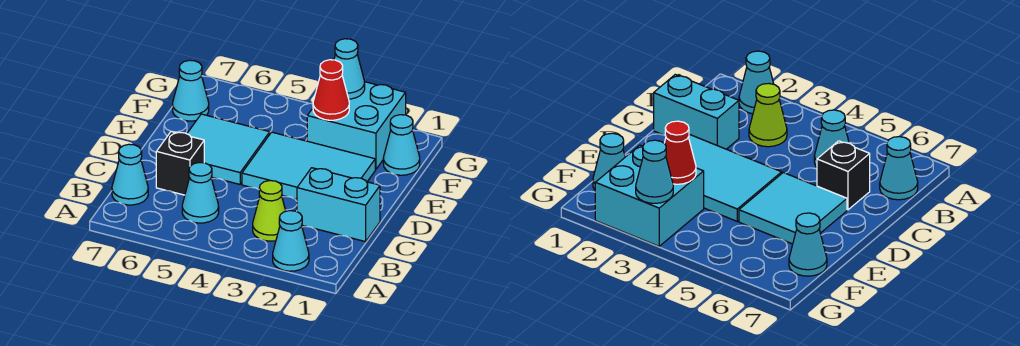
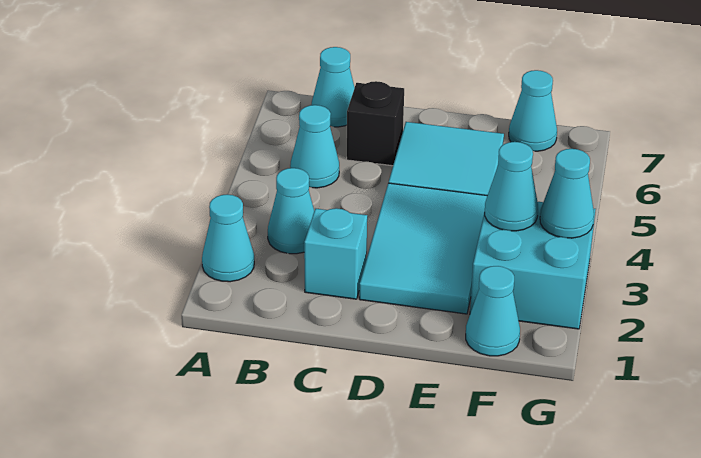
lime cone B3 level 1 -> cyan cone B3 level 1
cyan brick C1:C2 level 1 -> cyan brick C2 level 1
red cone F3 level 2 -> cyan cone F3 level 2

